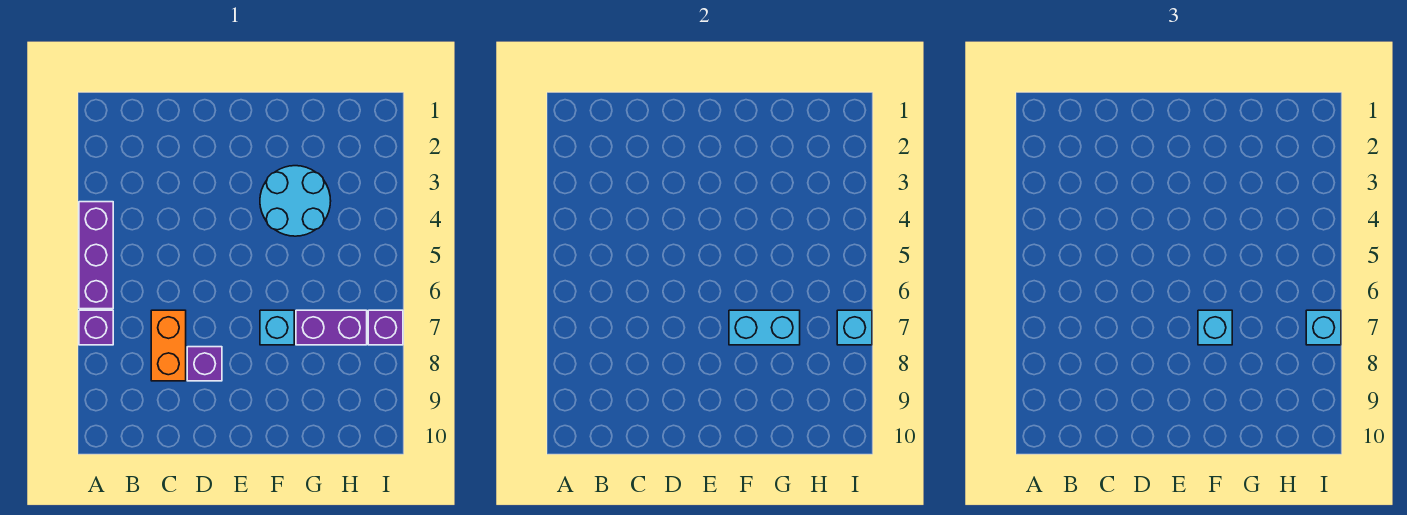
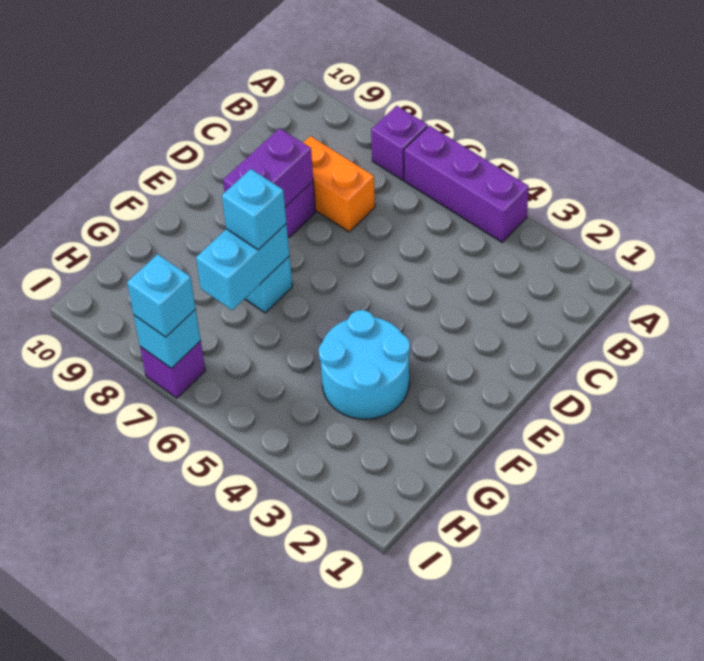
purple brick G7:H7 level 1 -> purple brick D8:E8 level 2

